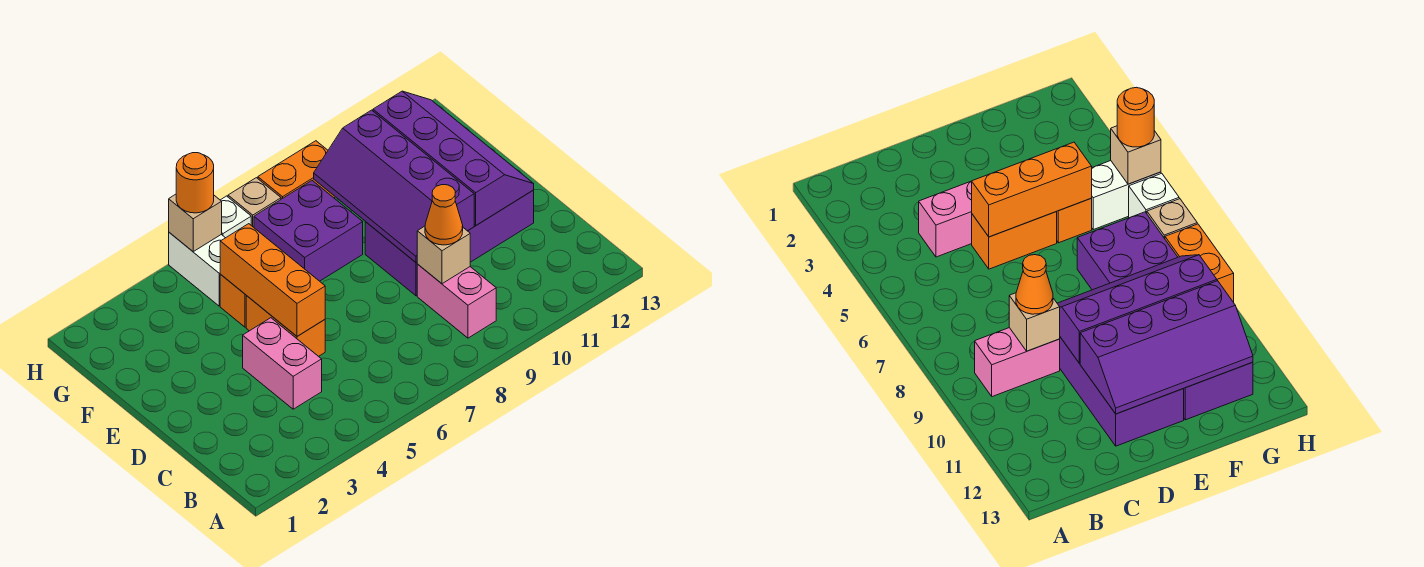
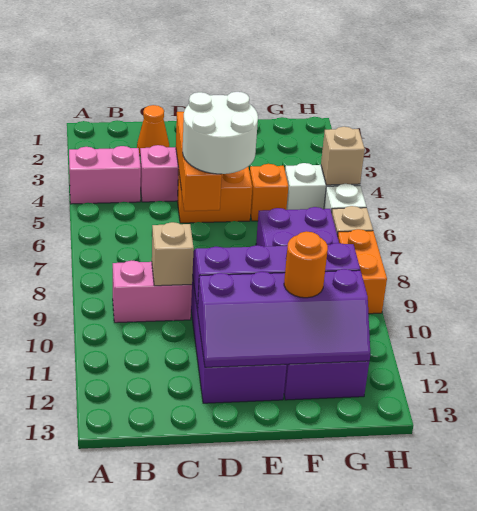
none -> pink brick A4:B4 level 1
orange cone C9 level 3 -> orange cone C2 level 1
orange brick D5:F5 level 2 -> orange brick D4:D6 level 2
none -> white round brick D5:E6 level 3
orange round brick H5 level 3 -> orange round brick F11 level 3

